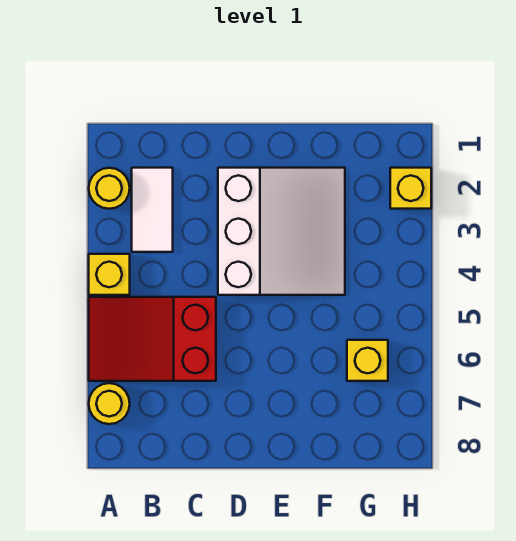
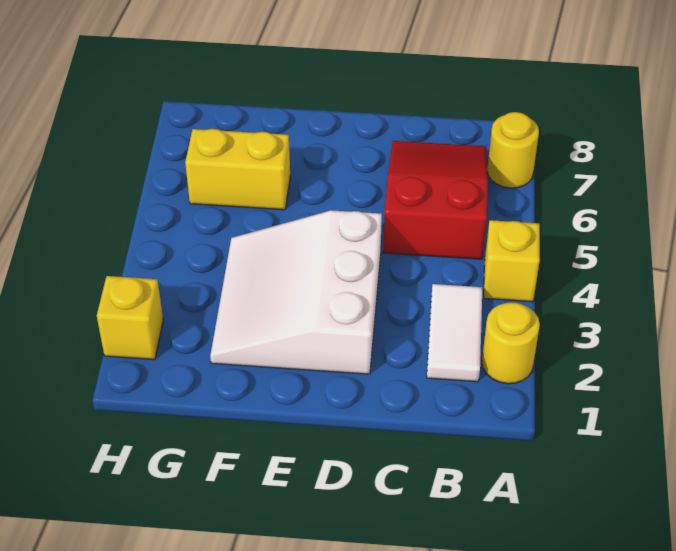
red slope A5:C6 level 1 top C -> red slope B5:C7 level 1 top 5
yellow brick G6 level 1 -> yellow brick F6:G6 level 1

